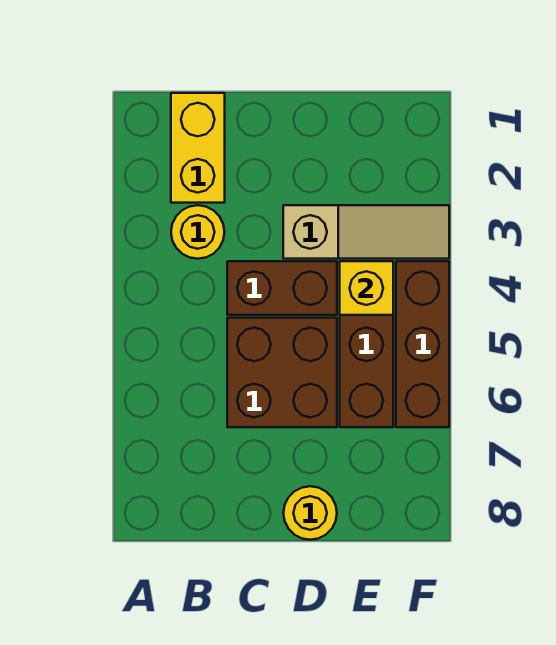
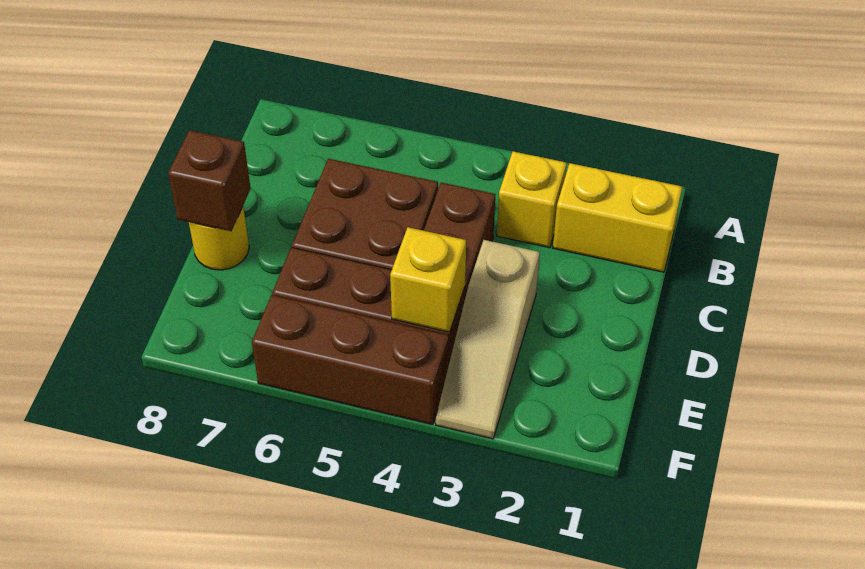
yellow round brick B3 level 1 -> yellow brick B3 level 1
none -> brown brick D8 level 2

